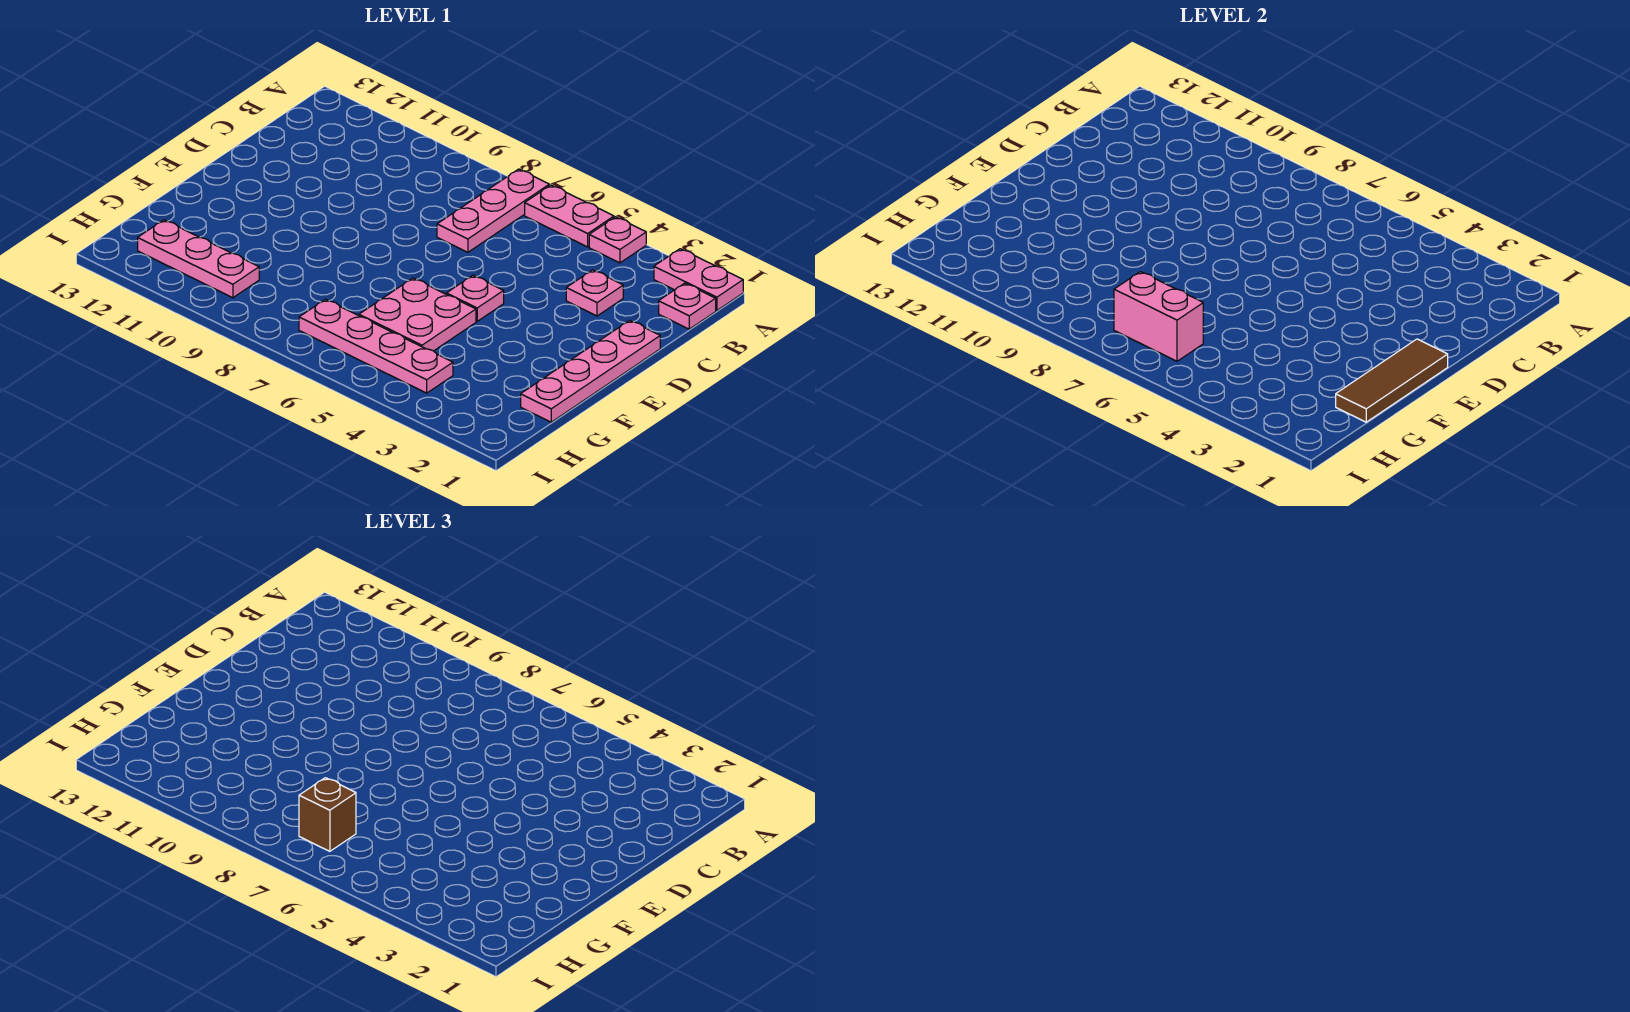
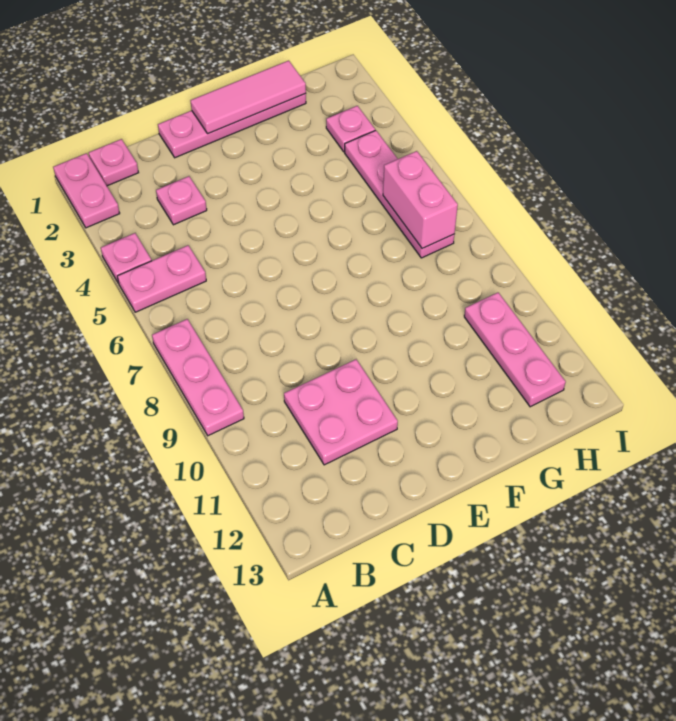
pink plate A5:A6 level 1 -> pink plate A5:B5 level 1
pink plate A7:C7 level 1 -> pink plate A7:A9 level 1
brown tile E1:G1 level 2 -> pink tile E1:G1 level 2
pink plate E5 level 1 -> pink plate H3 level 1
pink plate F5:G6 level 1 -> pink plate C10:D11 level 1
brown brick H7 level 3 -> none

